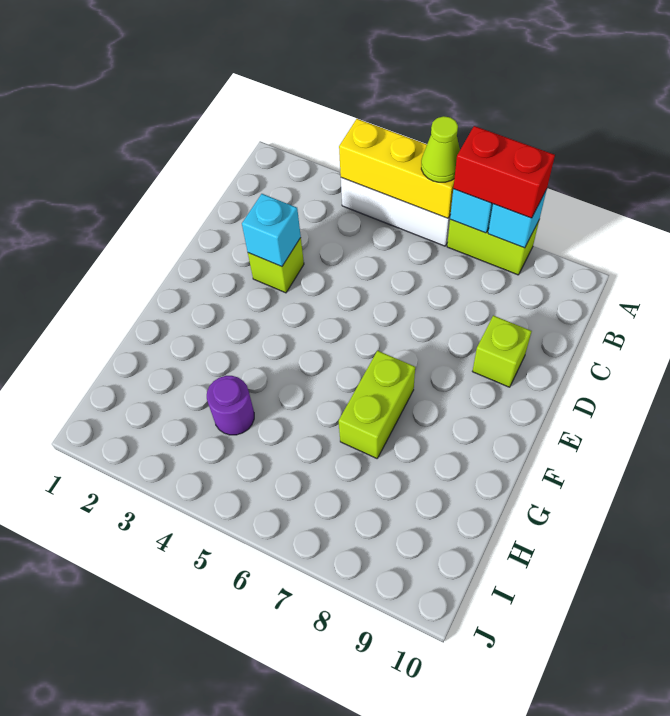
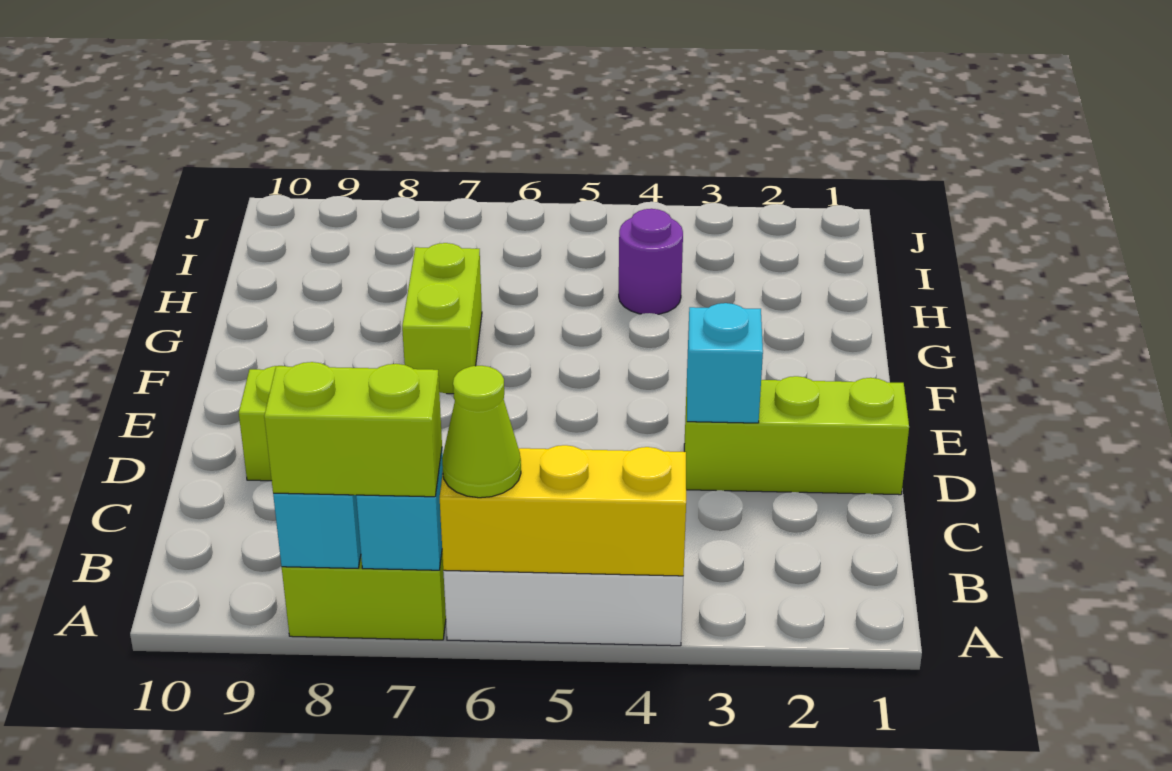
red brick A7:A8 level 3 -> lime brick A7:A8 level 3
lime brick D3 level 1 -> lime brick D1:D3 level 1

